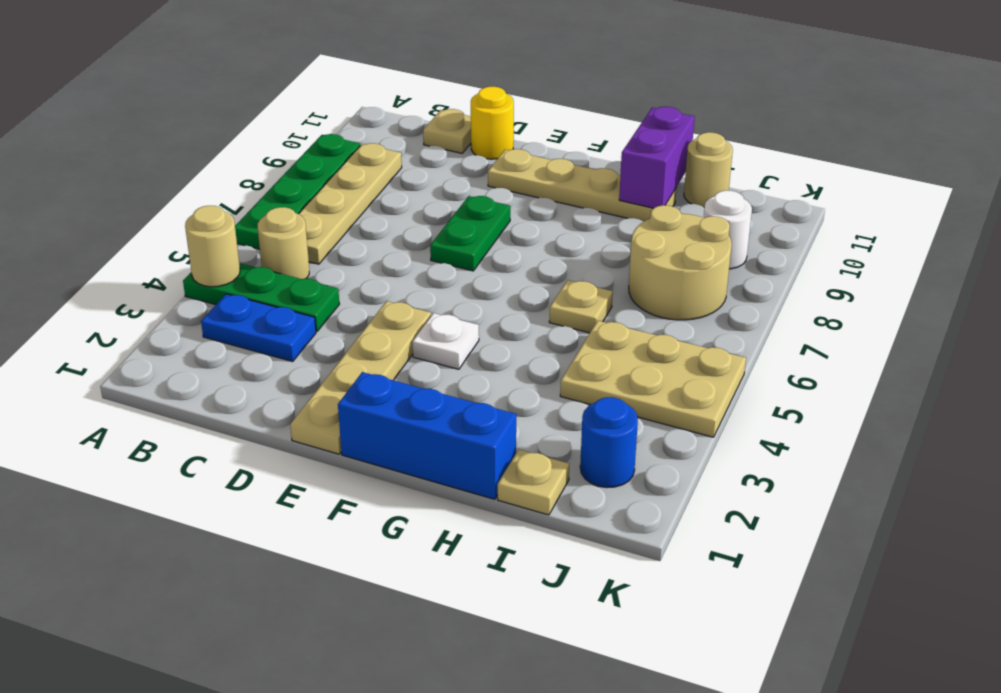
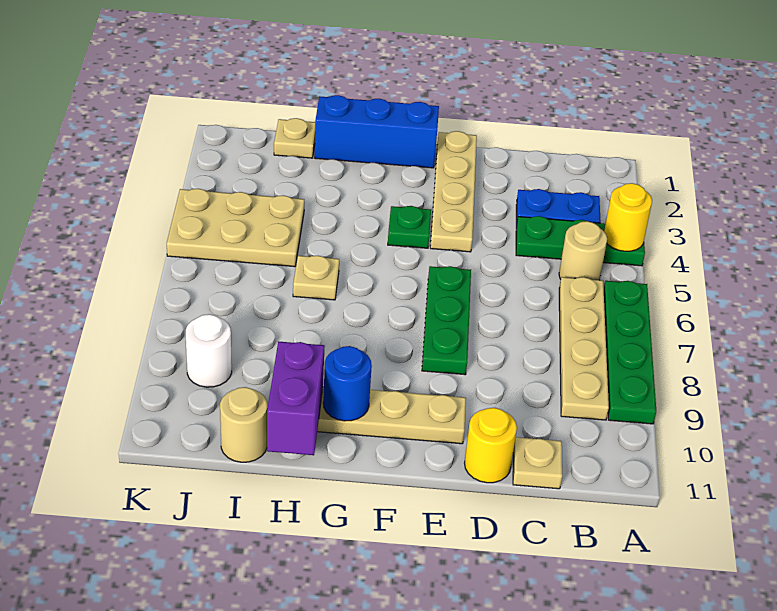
tan round brick A4 level 2 -> yellow round brick A4 level 2
green plate E7:E8 level 1 -> green plate E6:E8 level 1
white plate F4 level 1 -> green plate F4 level 1
tan round brick I7:J8 level 1 -> none
blue round brick J2 level 1 -> blue round brick G10 level 2

